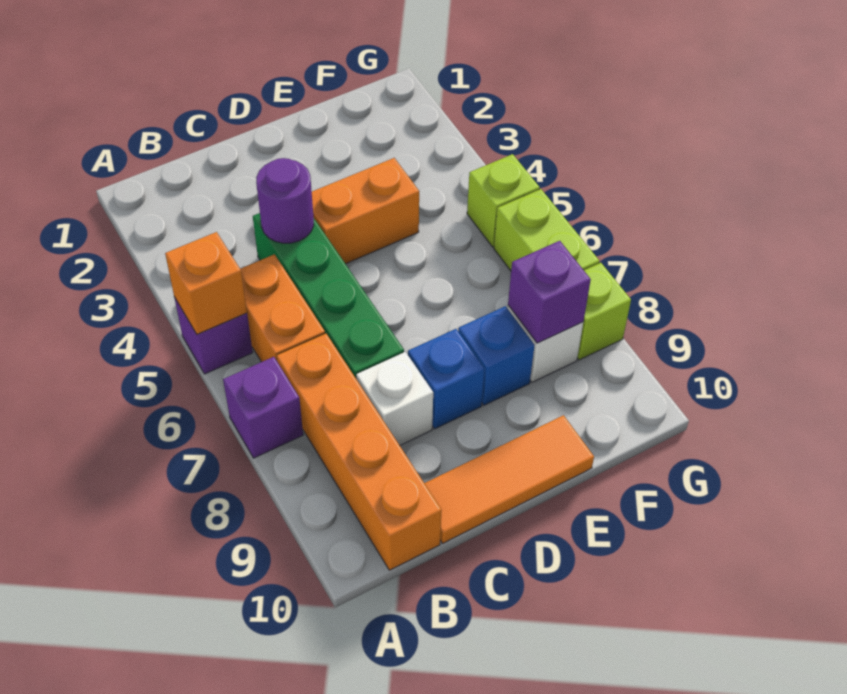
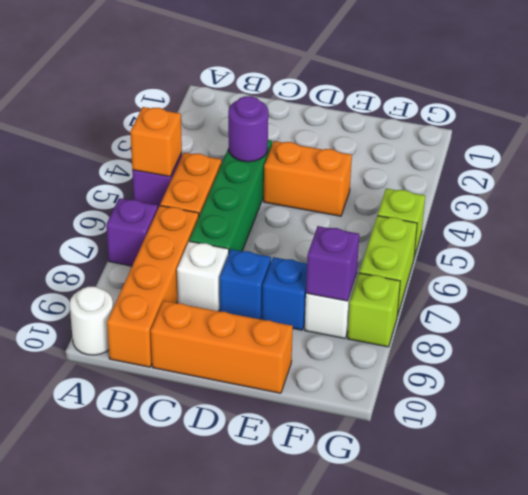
none -> white round brick A10 level 1
orange tile C10:E10 level 1 -> orange brick C10:E10 level 1

